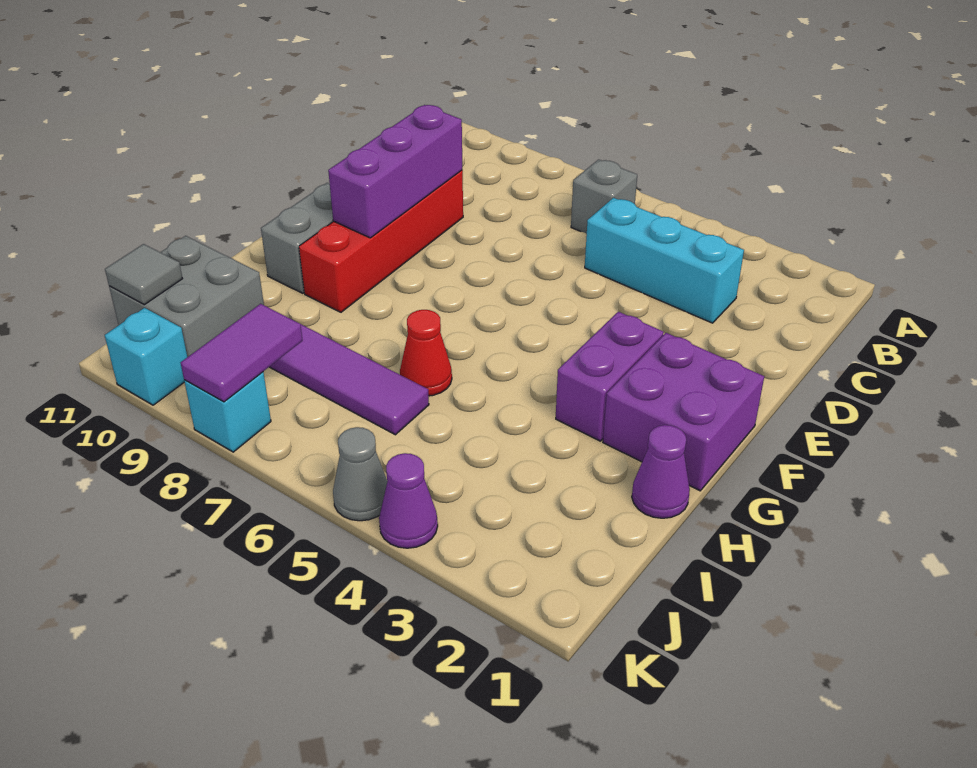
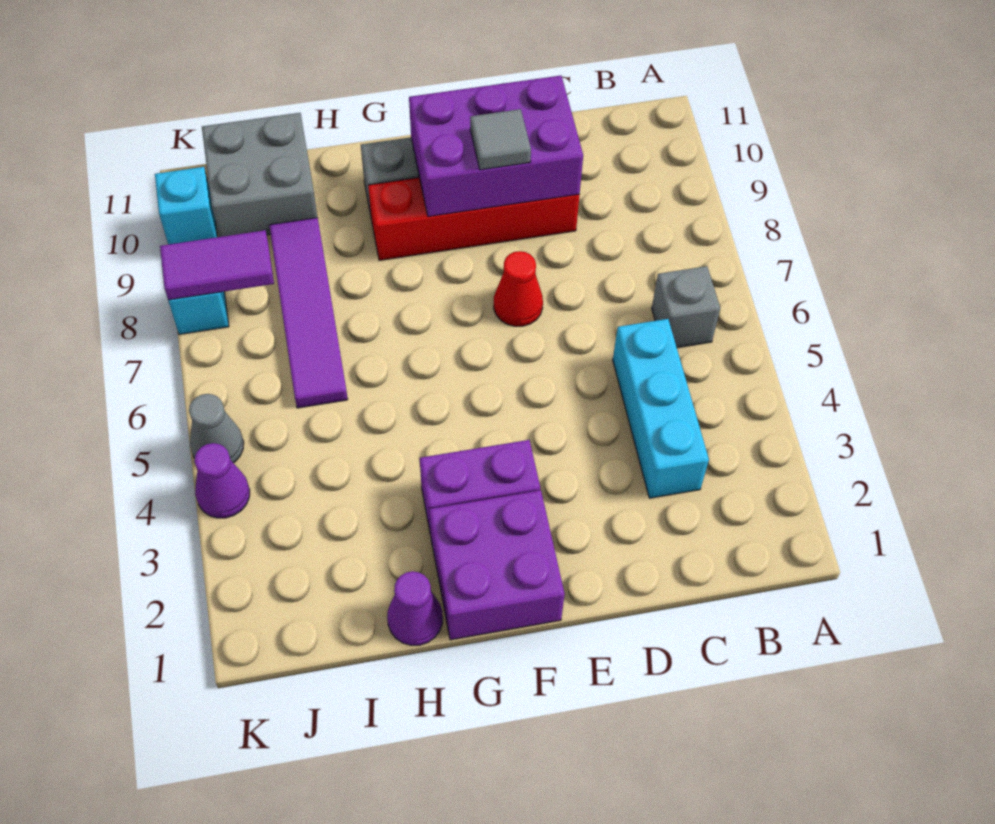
purple brick D9:F9 level 2 -> purple brick D9:F10 level 2
red cone H6 level 1 -> red cone E7 level 1
grey tile J11 level 2 -> grey tile E9 level 3

